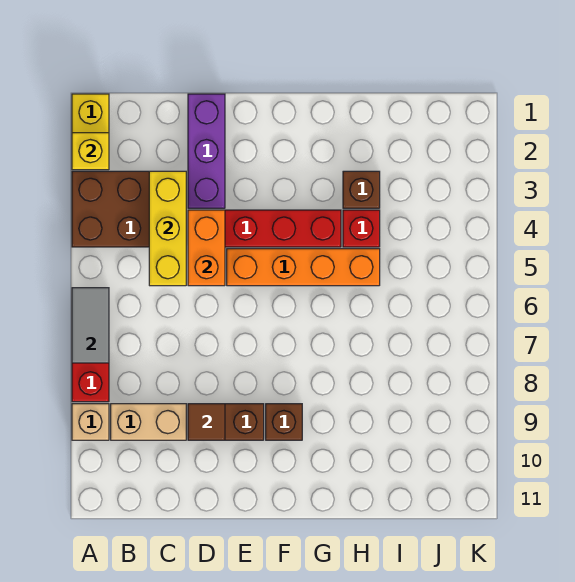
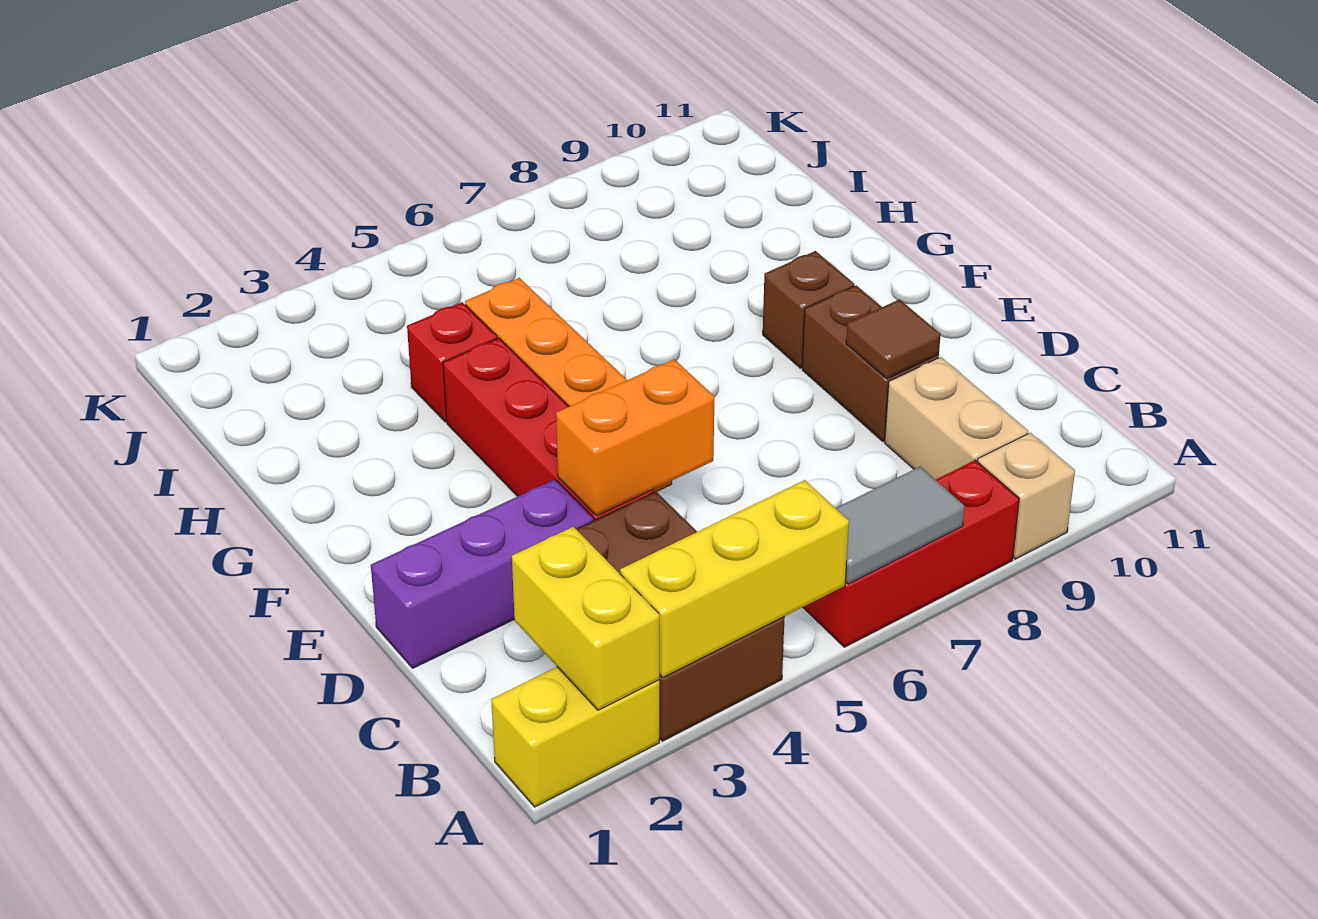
yellow brick A2 level 2 -> yellow brick A2:B2 level 2
yellow brick C3:C5 level 2 -> yellow brick A3:A5 level 2
brown brick H3 level 1 -> none

